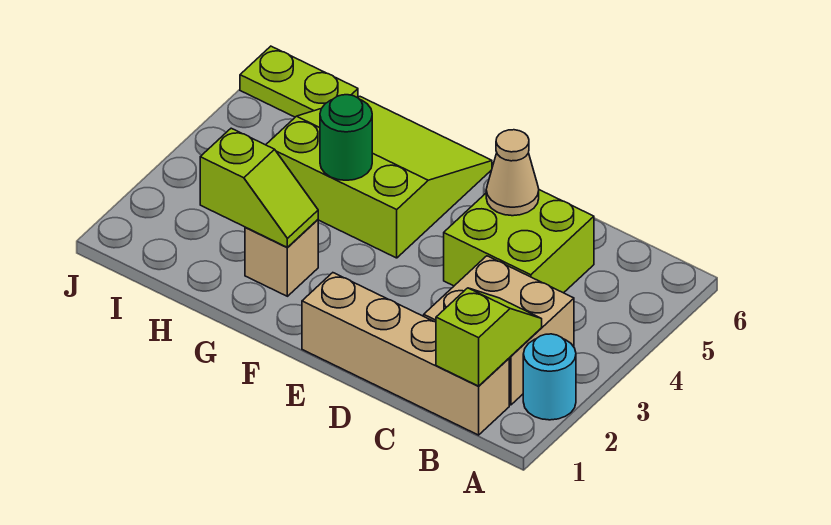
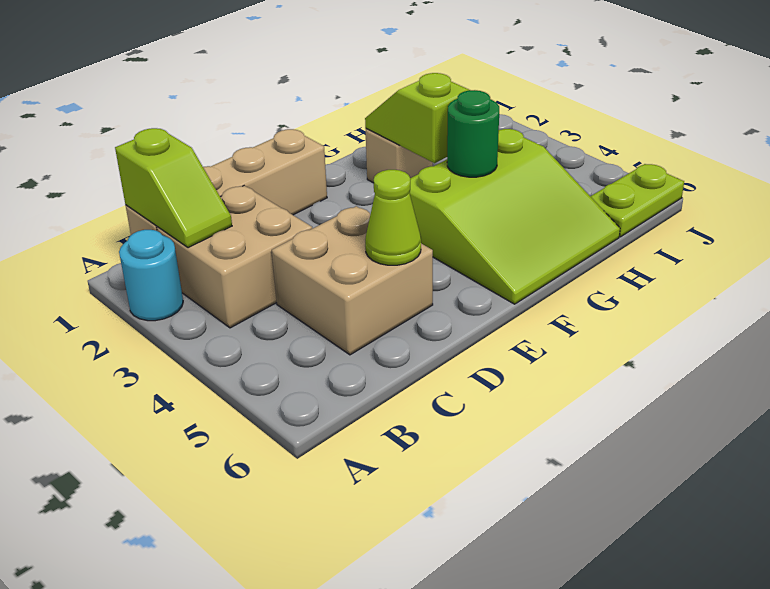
lime brick C4:D5 level 1 -> tan brick C4:D5 level 1
tan cone D5 level 2 -> lime cone D5 level 2
lime slope G2:H2 level 2 top H -> lime slope G2:G3 level 2 top 3

